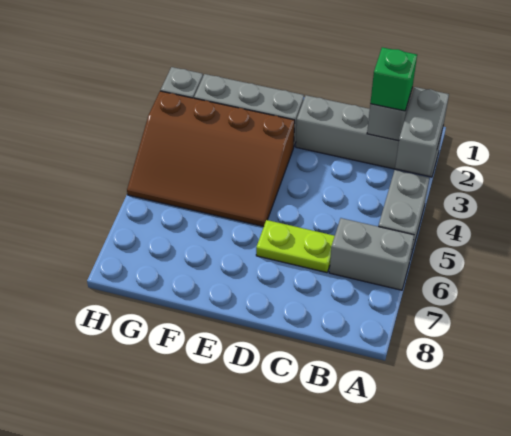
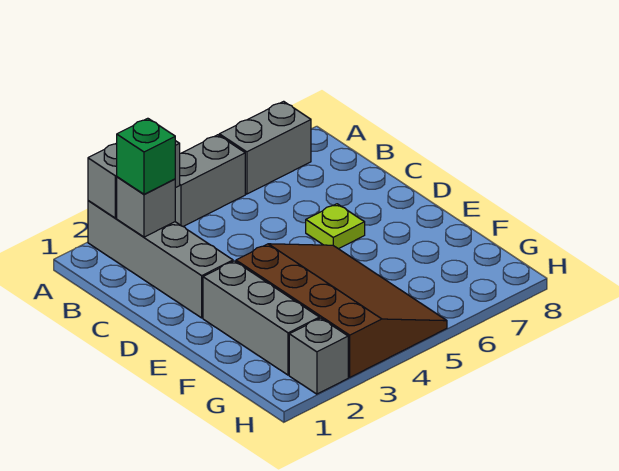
grey brick A6:B6 level 1 -> grey brick A6:A7 level 1
lime plate C6:D6 level 1 -> lime plate D6 level 1

